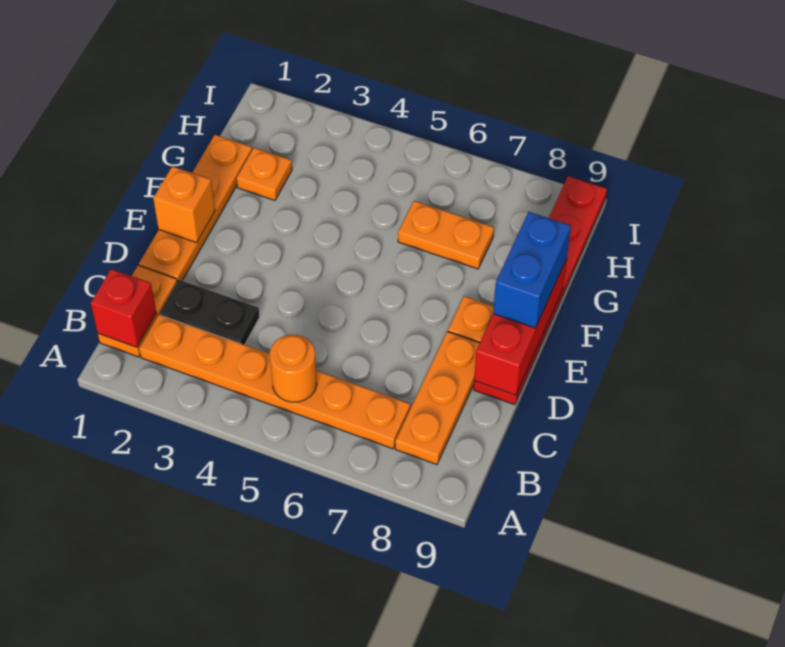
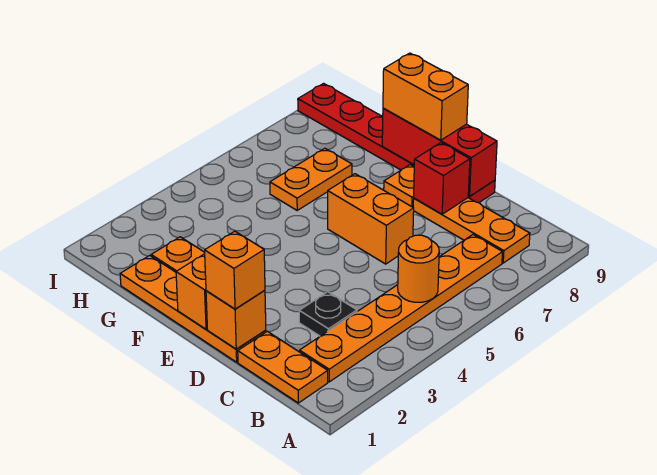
red brick B1 level 2 -> red brick D8 level 2
black plate C2:C3 level 1 -> black plate C3 level 1
none -> orange brick D1 level 2
none -> orange brick D1 level 3
none -> orange brick D6:E6 level 1
blue brick E9:F9 level 3 -> orange brick E9:F9 level 3

